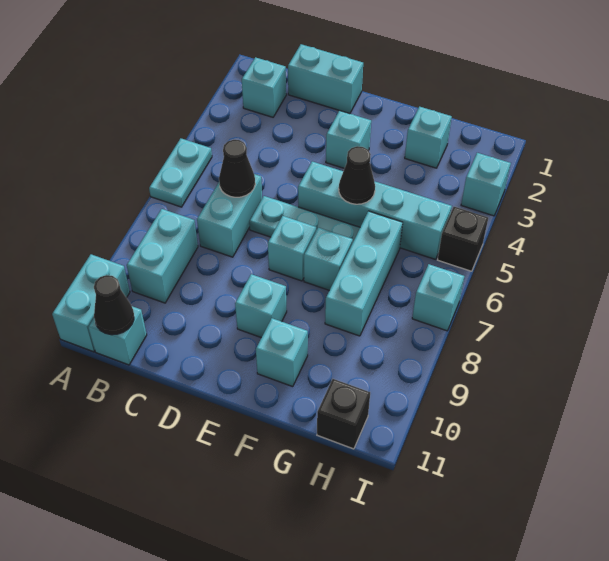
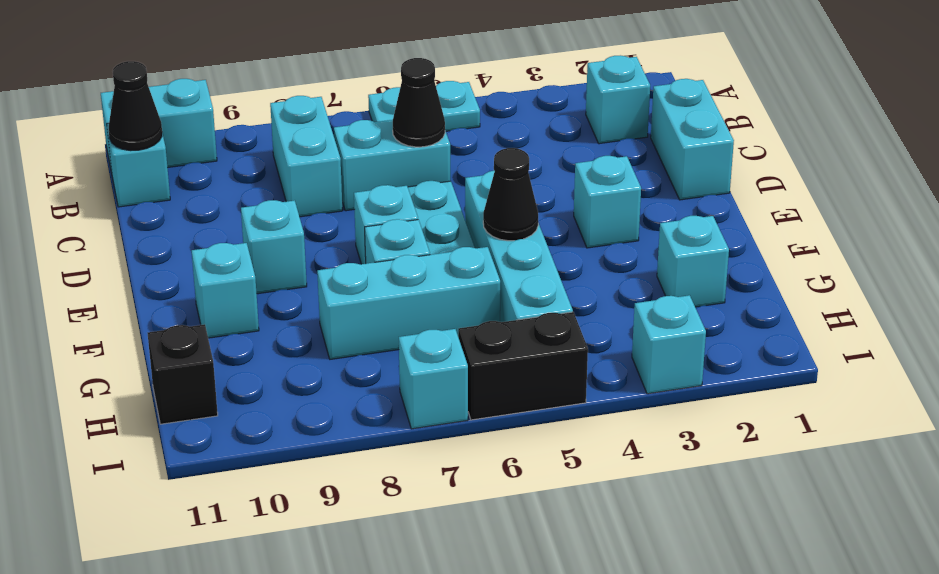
cyan brick B8:B9 level 1 -> cyan brick B8:C8 level 1
black brick I5 level 1 -> black brick I5:I6 level 1

